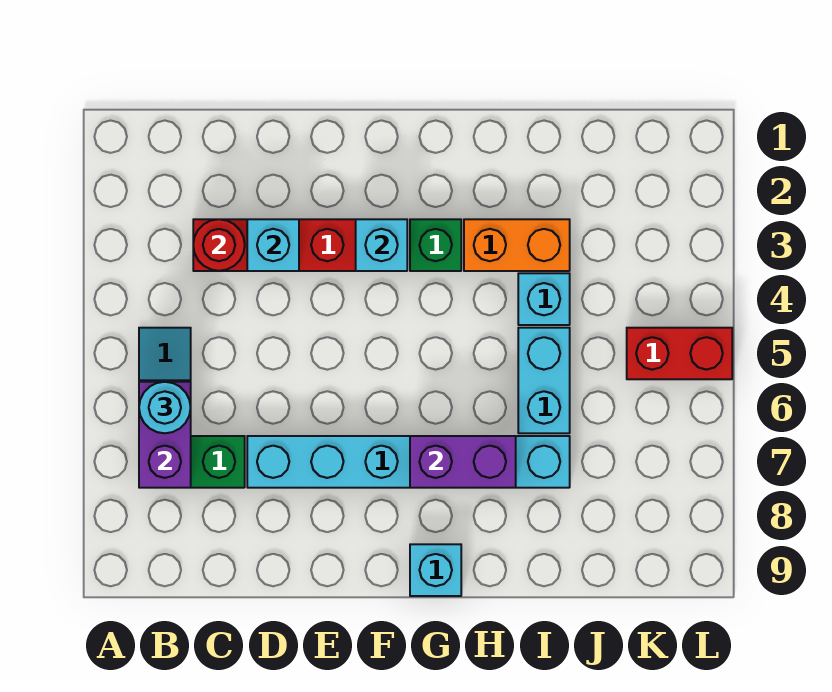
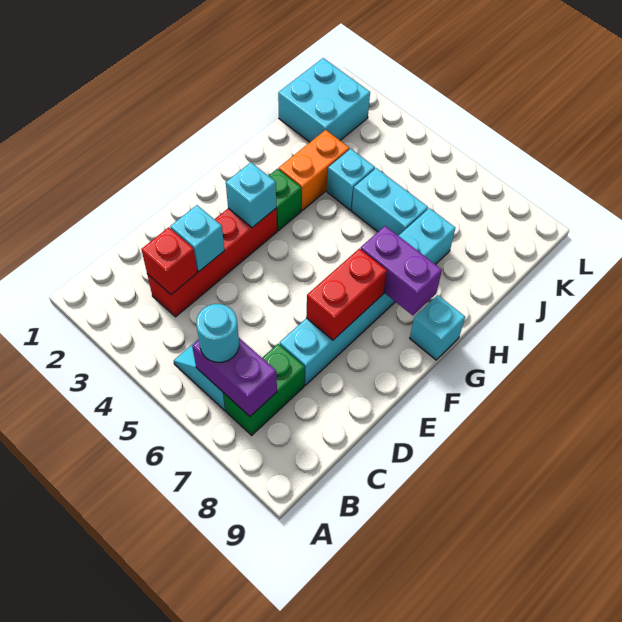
red round brick C3 level 2 -> red brick C3 level 2
purple brick G7:H7 level 2 -> purple brick G7:G8 level 2
none -> cyan brick J1:K2 level 1
red brick K5:L5 level 1 -> red brick E7:F7 level 2

